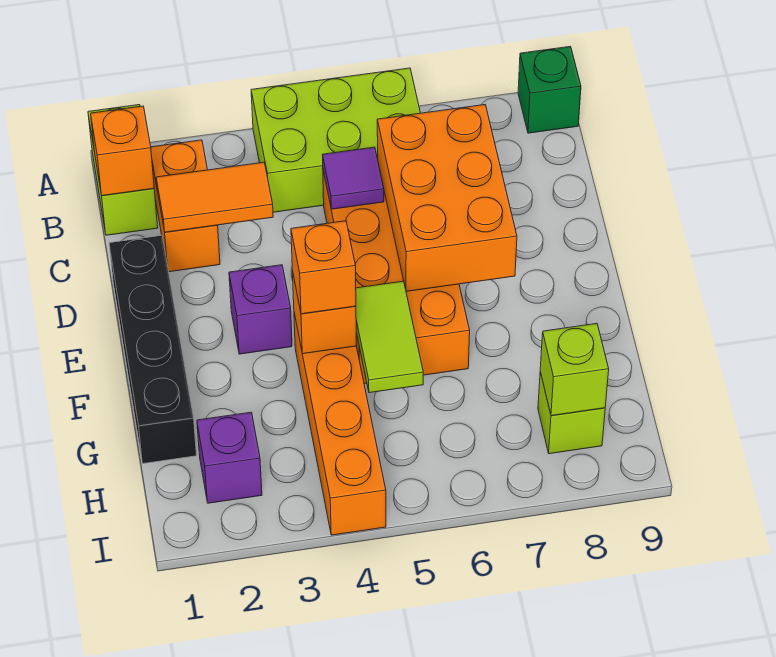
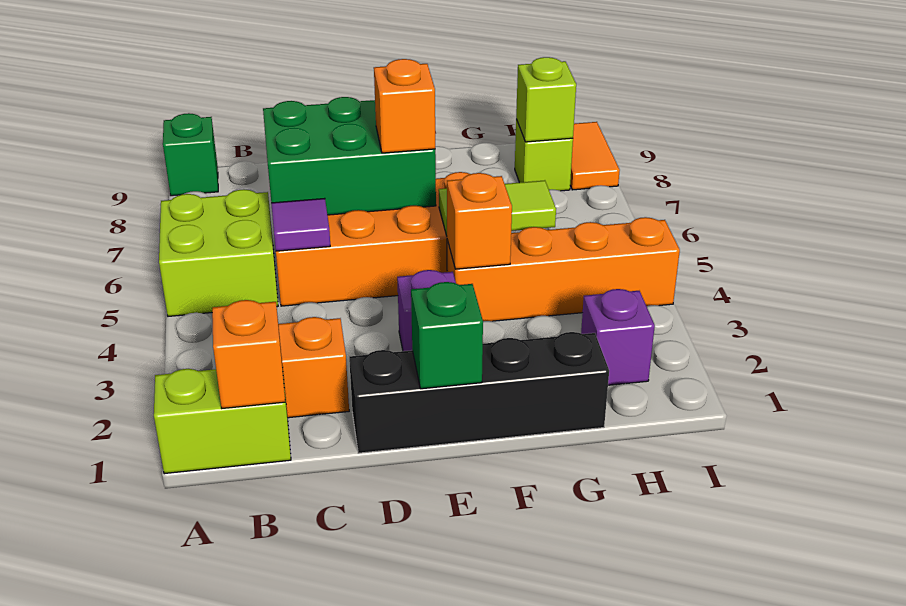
lime brick A4:B6 level 1 -> lime brick A5:B6 level 1
orange tile C2:C3 level 2 -> orange tile I8:I9 level 1
orange brick C6:E7 level 2 -> green brick C6:E7 level 2
none -> green brick E1 level 2
orange brick F4 level 3 -> orange brick E6 level 3

